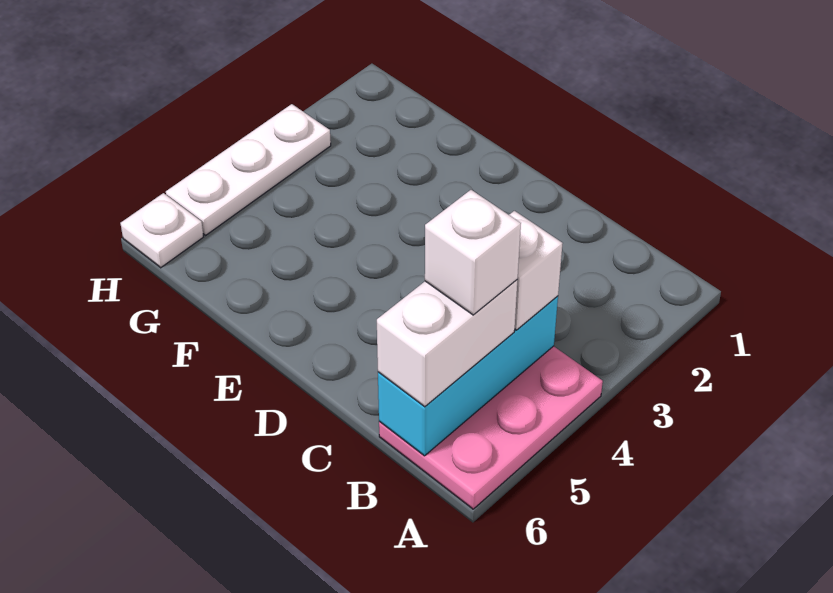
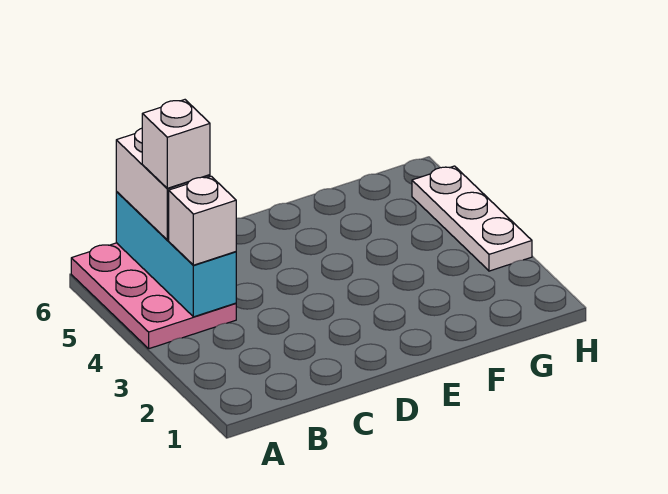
white plate H6 level 1 -> none

